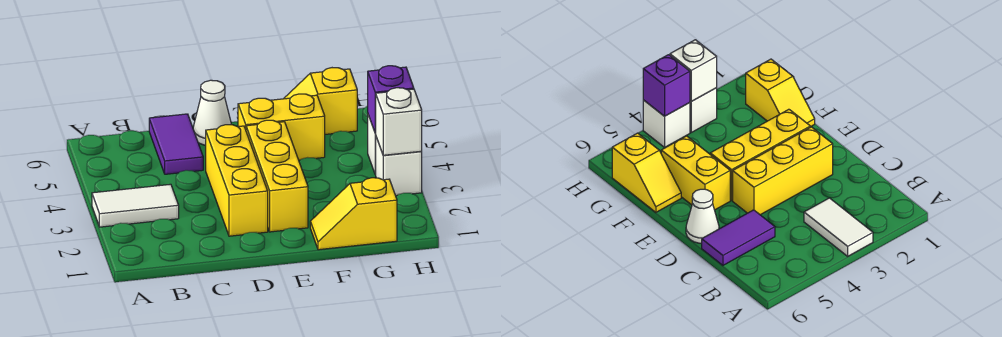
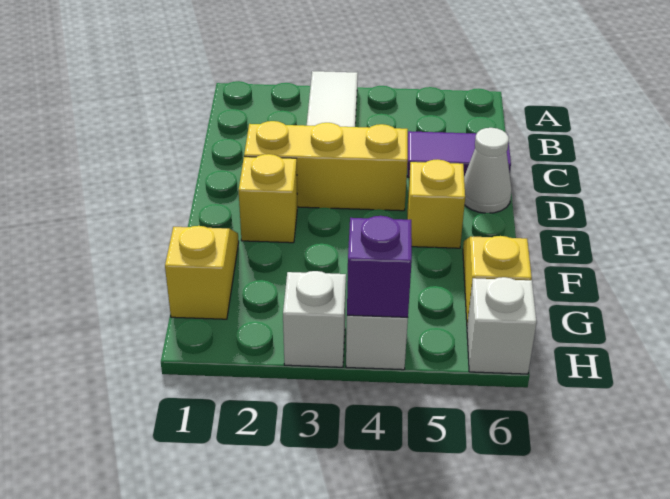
yellow brick E2:E4 level 1 -> yellow brick E2 level 1
yellow brick E5:F5 level 1 -> yellow brick E5 level 1
white brick H3 level 2 -> white brick H6 level 1

